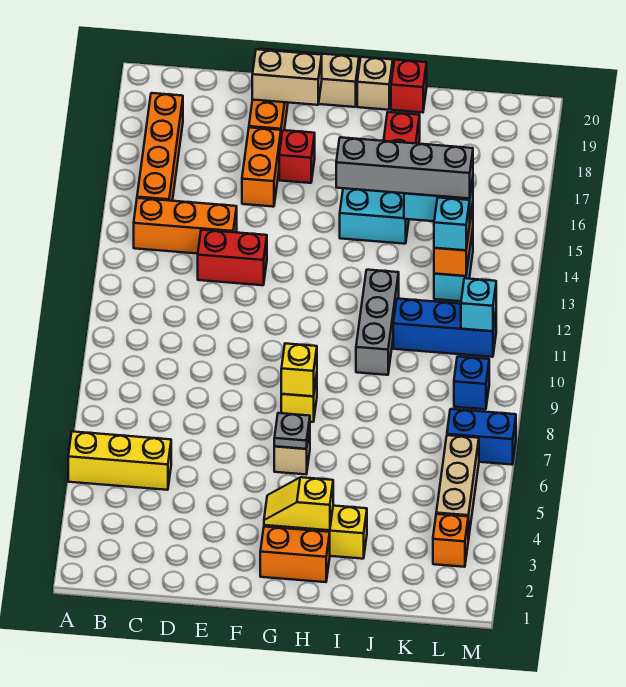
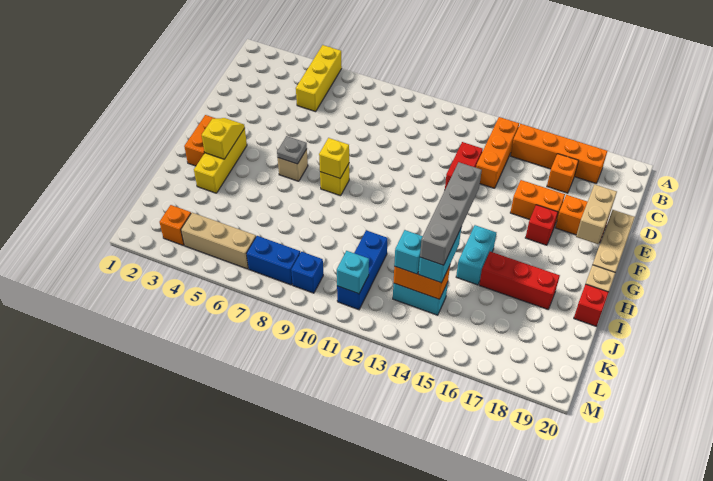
none -> orange brick C17 level 1
grey brick I10:I12 level 1 -> none
blue brick L7:M7 level 1 -> blue brick L7:L8 level 1

